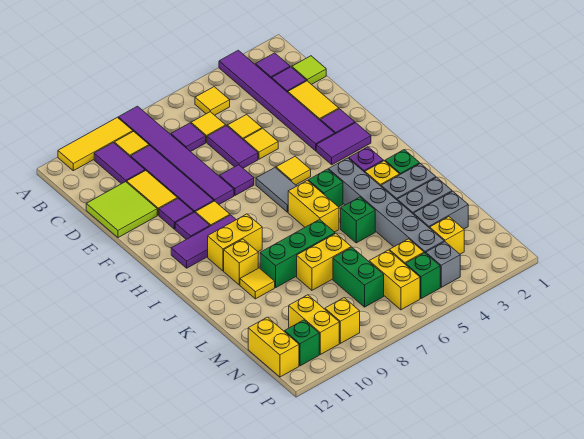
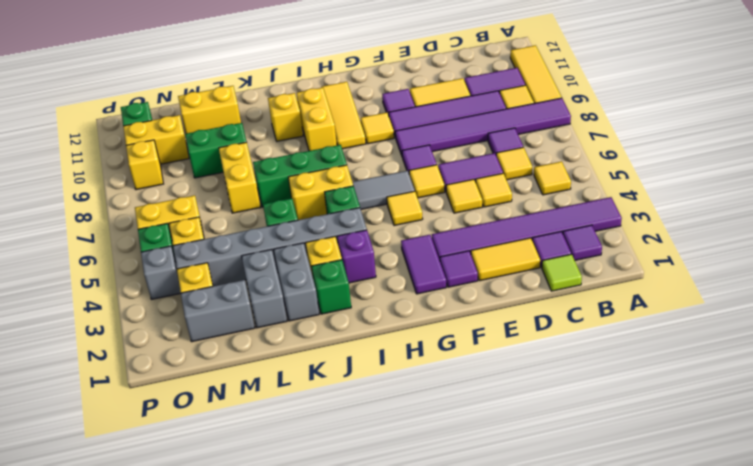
lime tile D11:E12 level 1 -> none
purple tile G10 level 1 -> none
purple tile H9:H11 level 1 -> yellow tile H9:H11 level 1
green brick K7:K9 level 1 -> green brick I7:K7 level 1
yellow tile K10 level 1 -> yellow tile F6 level 1
grey brick M2:M3 level 1 -> grey brick M2:N2 level 1
green brick M7:N7 level 1 -> green brick L9:M9 level 1
yellow brick N12:O12 level 1 -> yellow brick L11:M11 level 1

